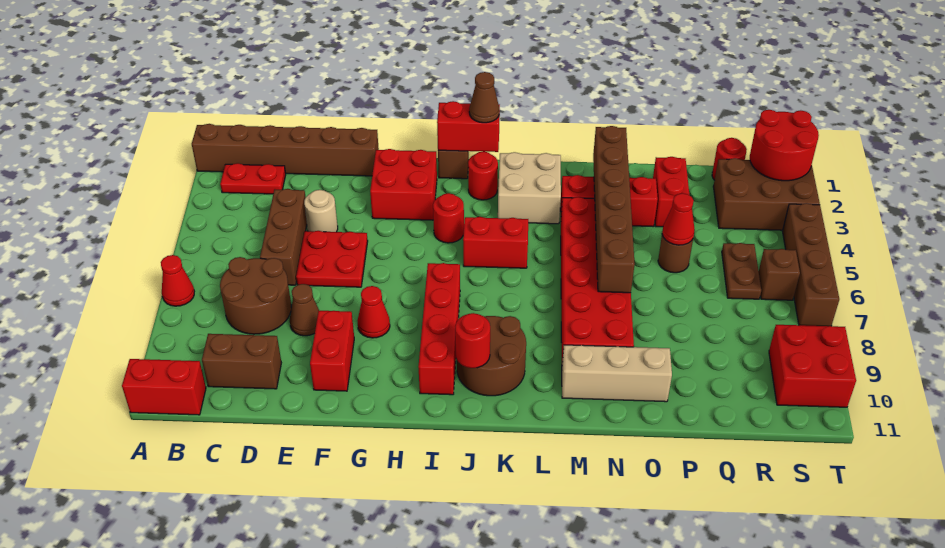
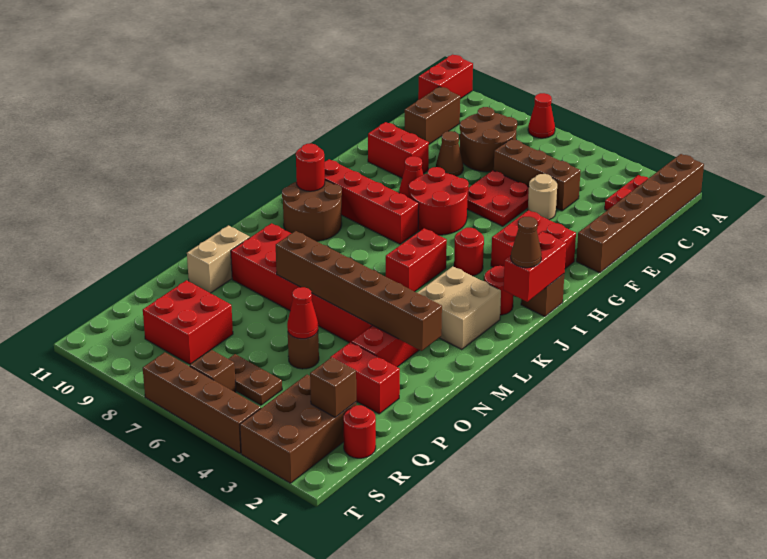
tan brick M10:O10 level 1 -> tan brick N10:O10 level 1
none -> brown brick R2 level 2
red round brick S1:T2 level 2 -> red round brick G6:H7 level 1
red brick S9:T10 level 1 -> red brick Q8:R9 level 1

